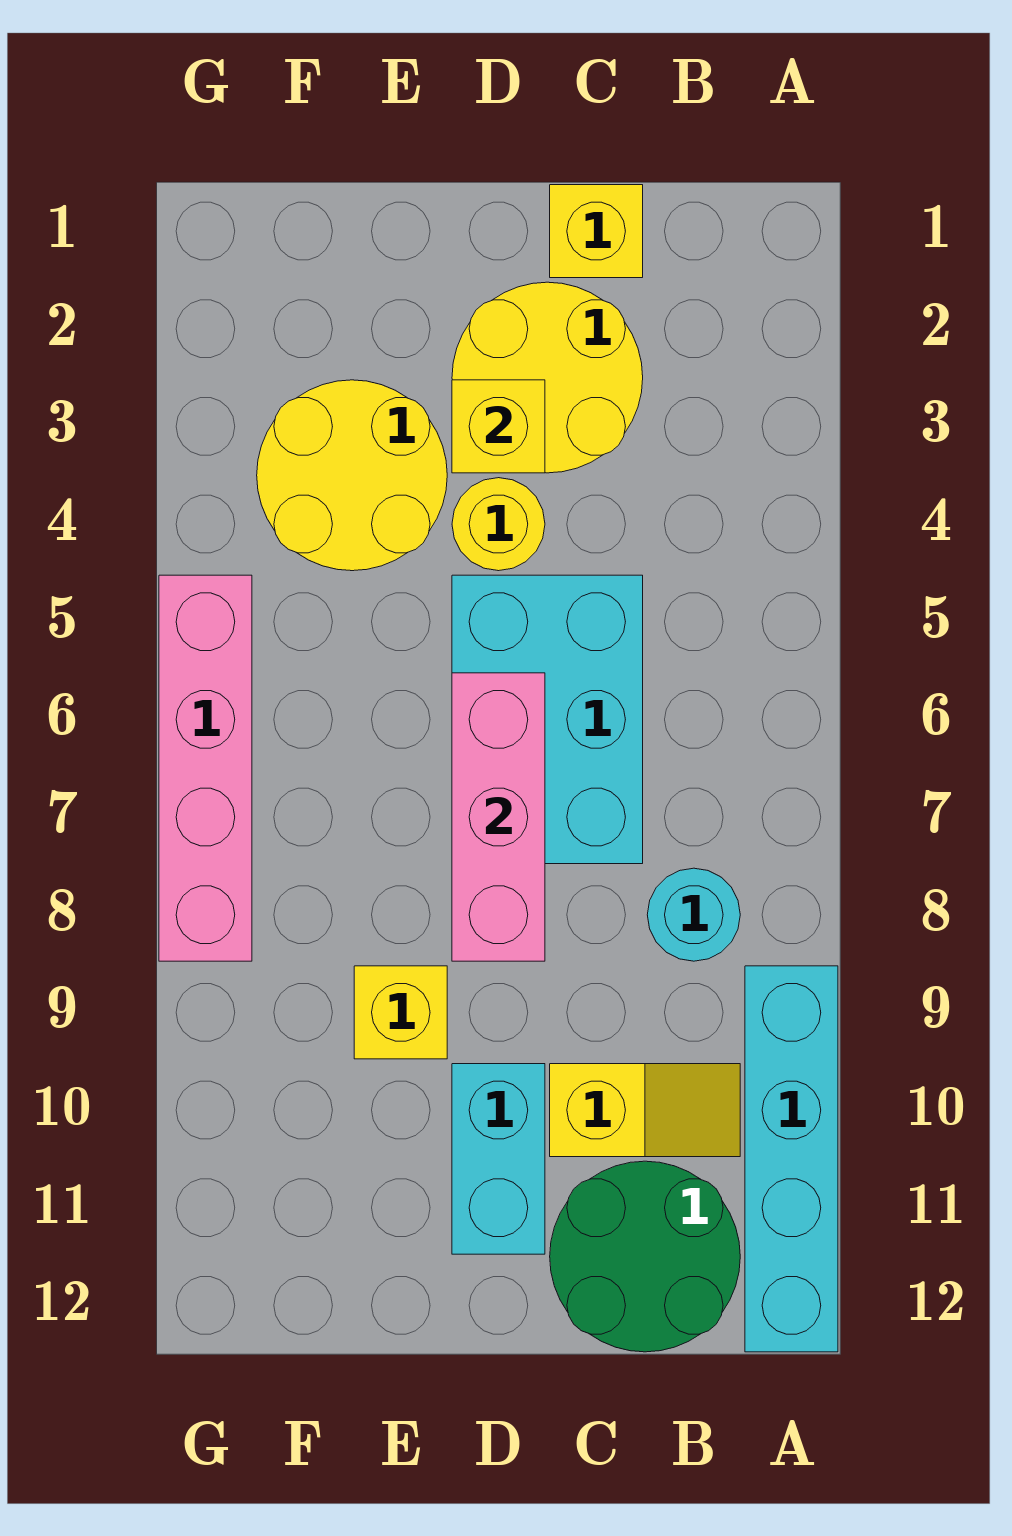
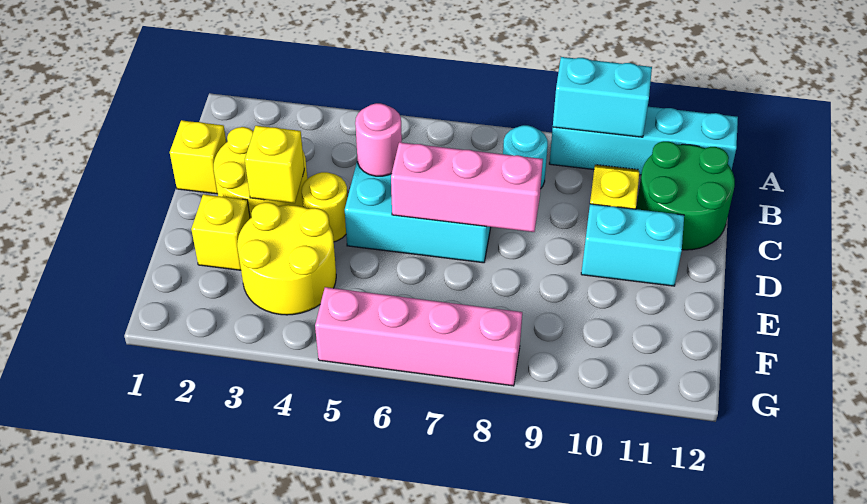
none -> cyan brick A9:A10 level 2
none -> pink round brick C5 level 2
yellow brick E9 level 1 -> yellow brick E2 level 1

